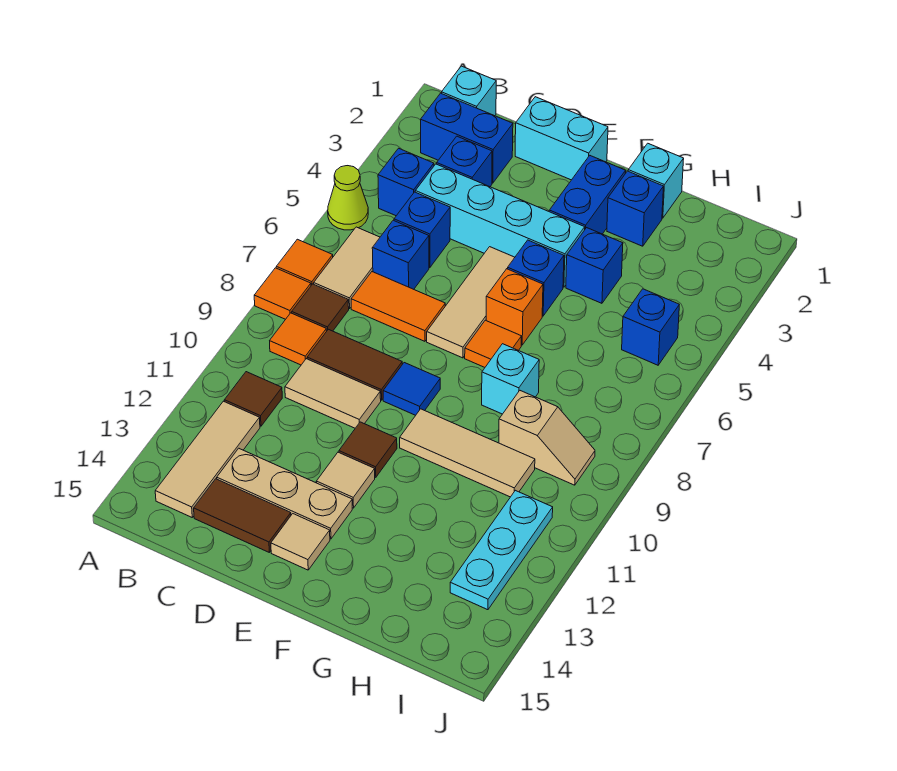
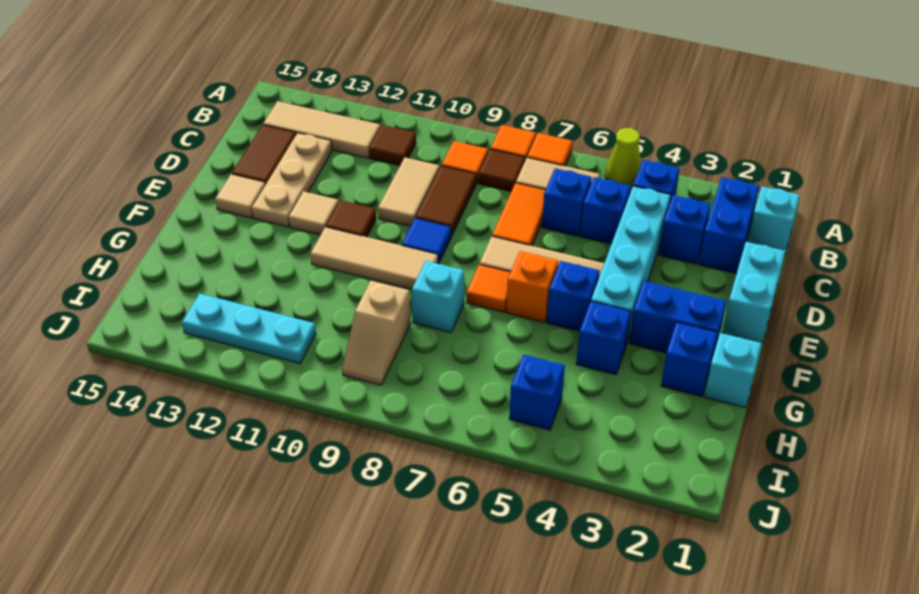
tan tile F10:H10 level 1 -> tan tile F9:F11 level 1

